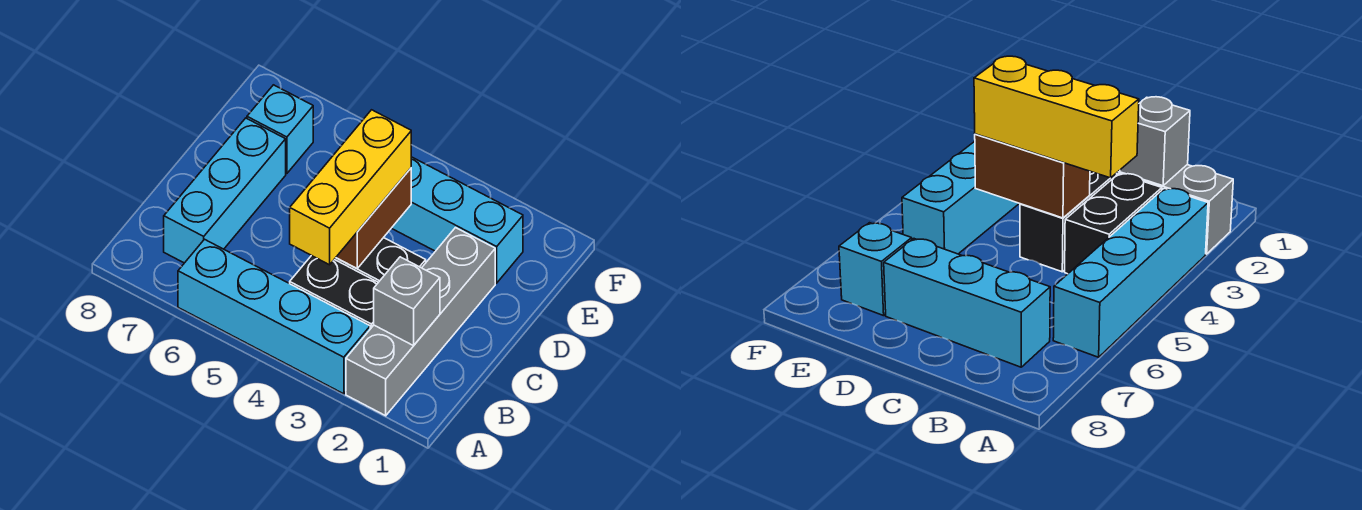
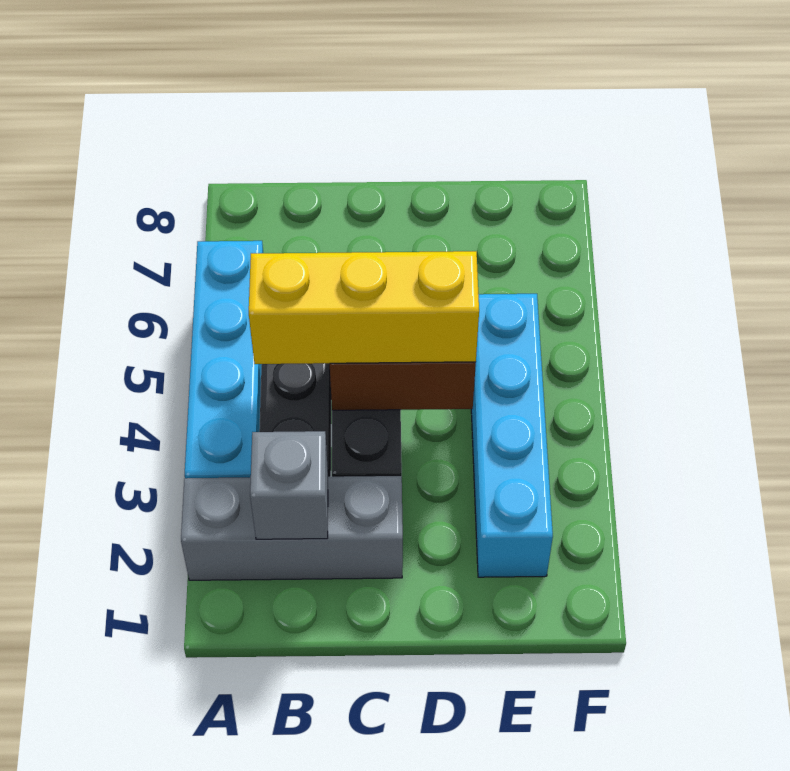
grey brick A2:D2 level 1 -> grey brick A2:C2 level 1
cyan brick B7:D7 level 1 -> none
cyan brick E7 level 1 -> none

